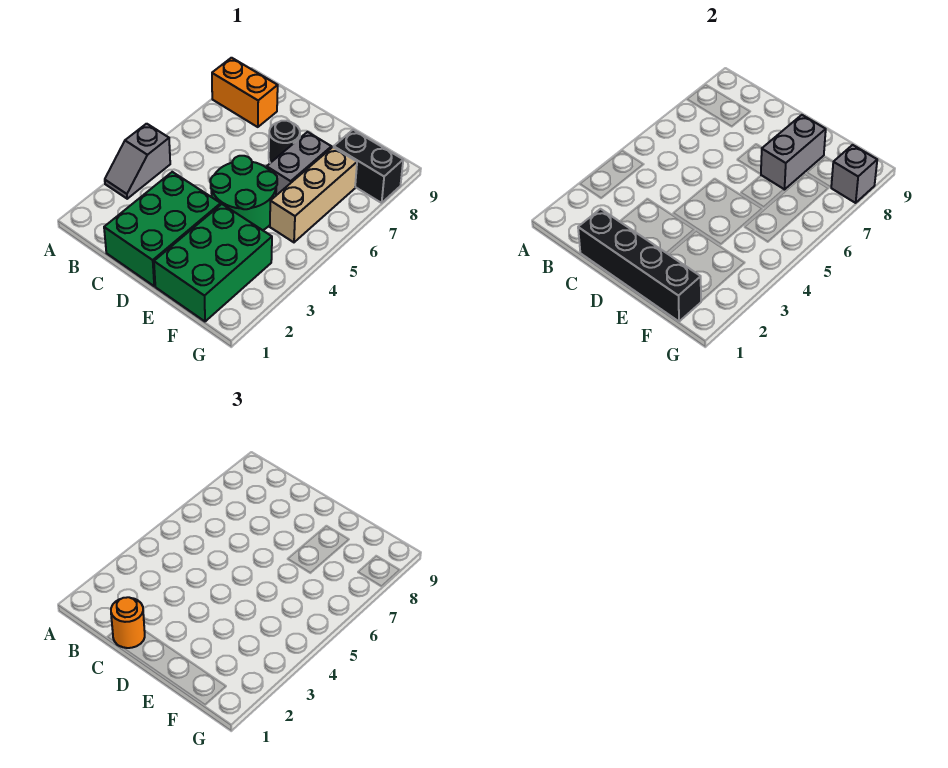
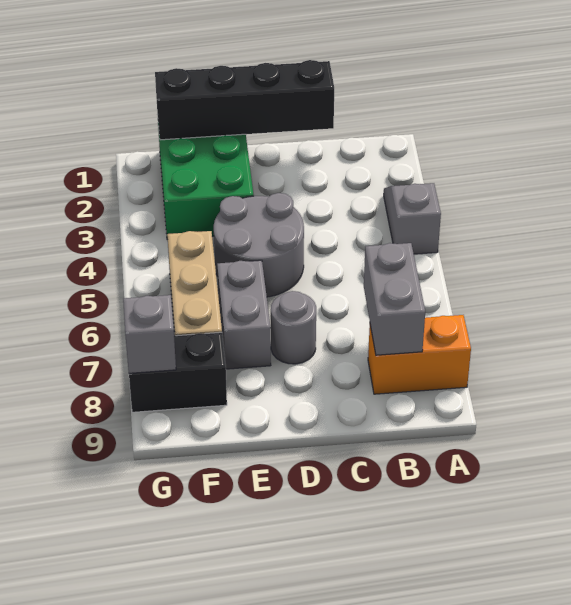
green brick C1:D3 level 1 -> none
orange round brick C1 level 3 -> none
green round brick D4:E5 level 1 -> grey round brick D4:E5 level 1
black round brick D7 level 1 -> grey round brick D7 level 1
grey brick E7:E8 level 2 -> grey brick B7:B8 level 2

